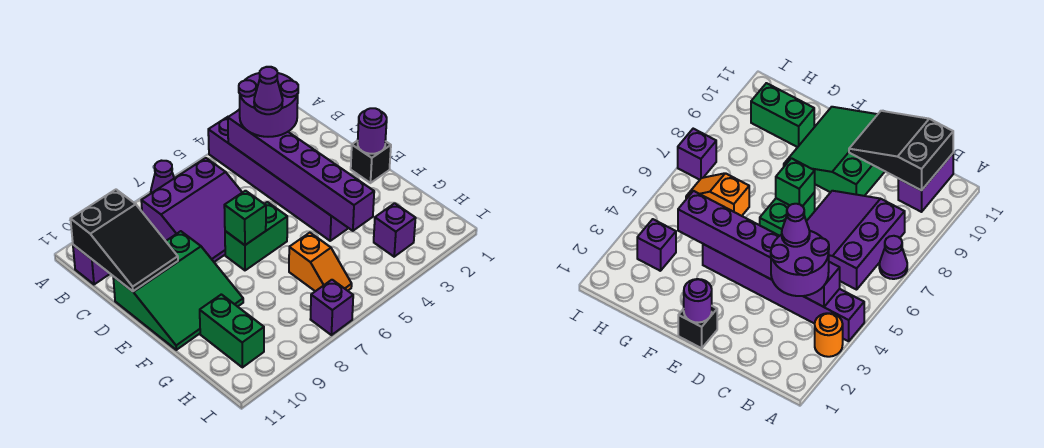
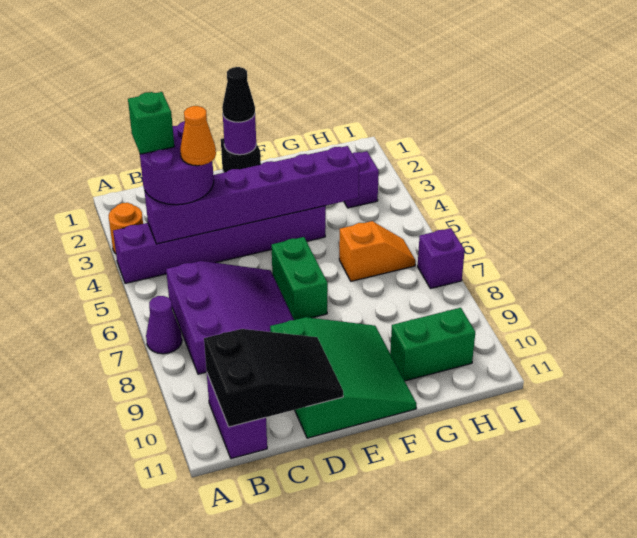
purple cone C4 level 4 -> orange cone C4 level 4
none -> black cone E1 level 3
green brick E7 level 2 -> green brick B3 level 4

